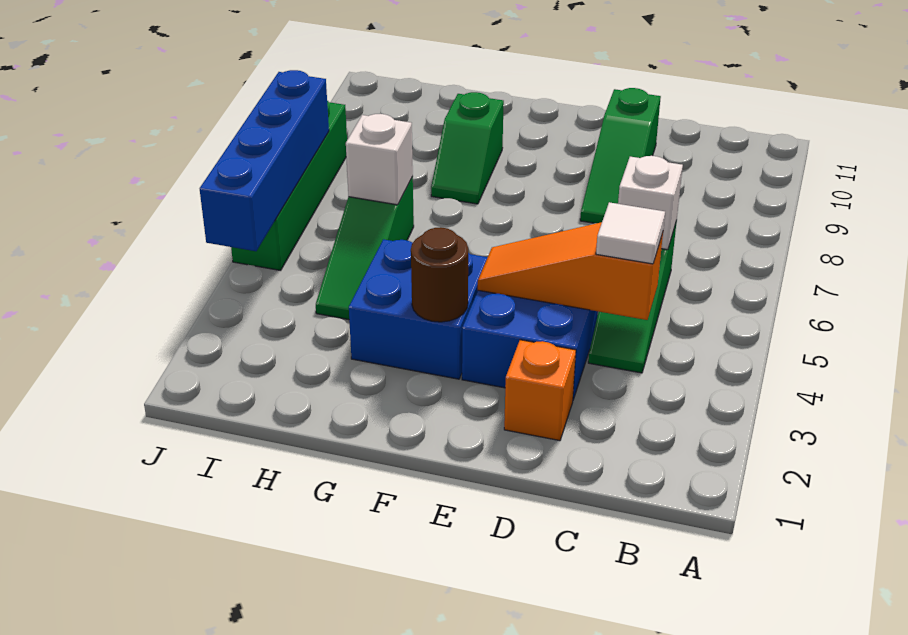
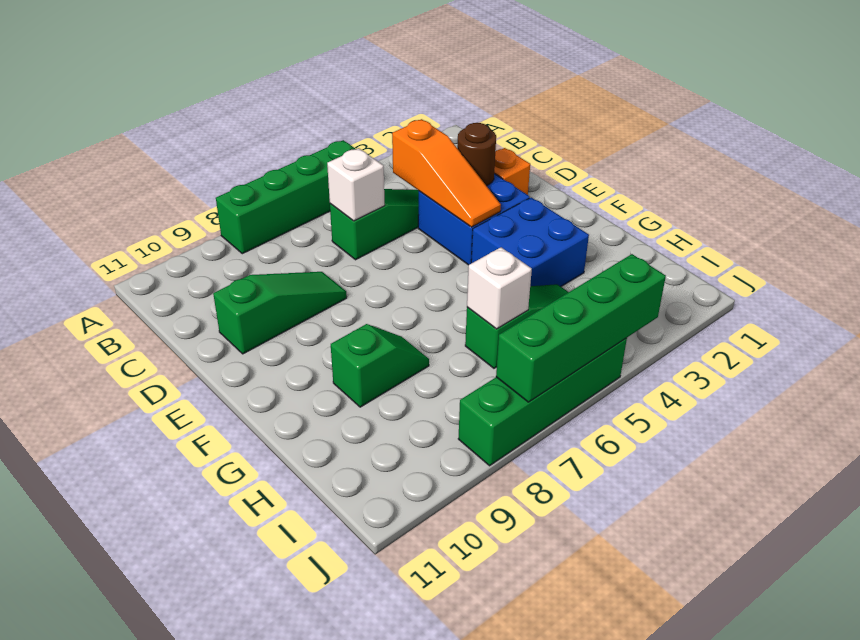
none -> green brick A5:A8 level 1
white tile C4 level 3 -> none
brown round brick F3 level 2 -> brown round brick D3 level 2
blue brick J4:J7 level 2 -> green brick J4:J7 level 2

